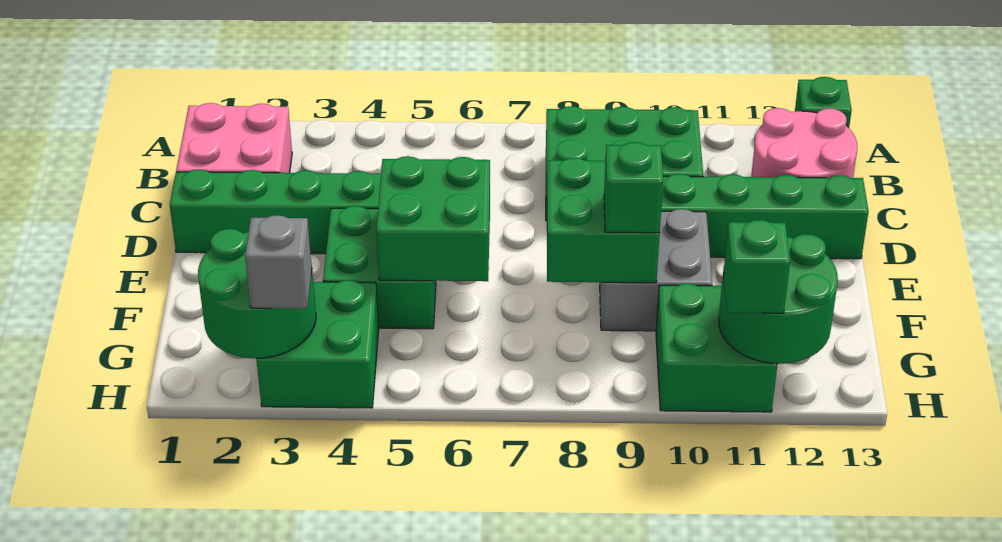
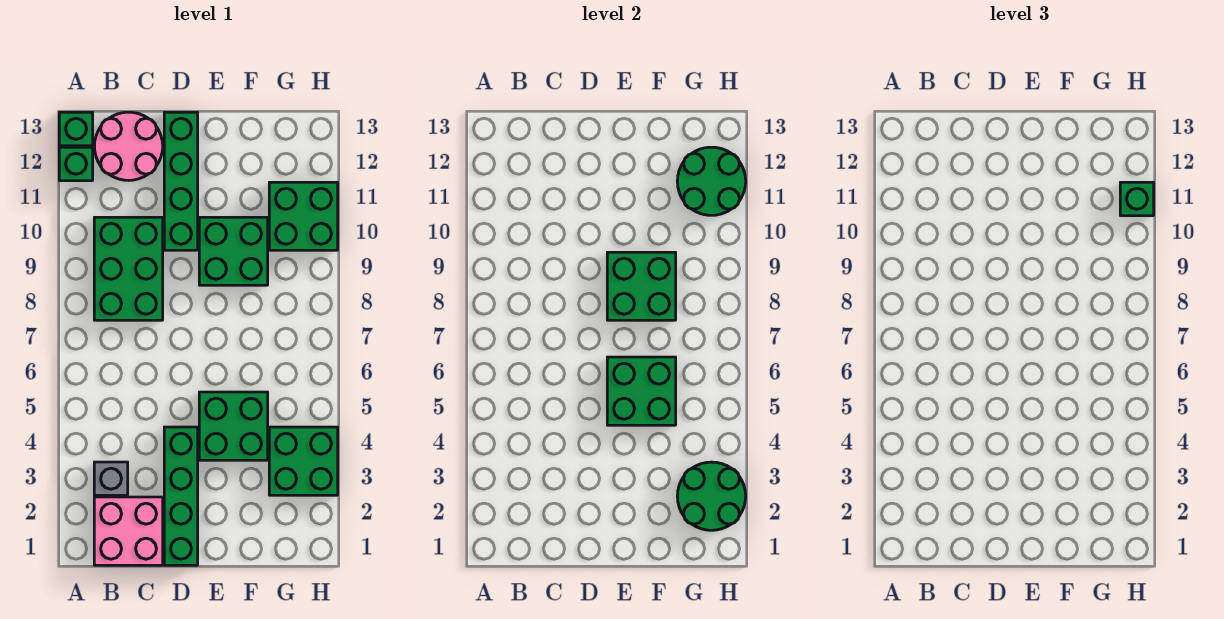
grey brick E9:F10 level 1 -> green brick E9:F10 level 1
green brick F9 level 3 -> green brick A12 level 1
grey brick H3 level 3 -> grey brick B3 level 1

